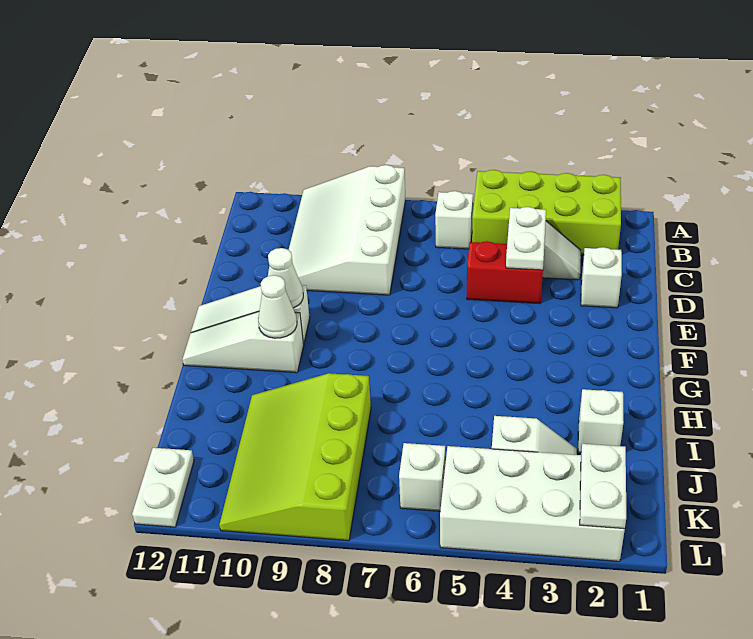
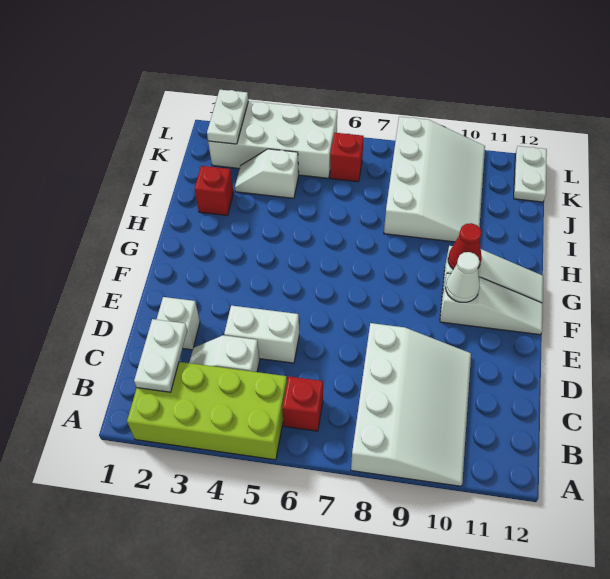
white brick B6 level 1 -> red brick B6 level 1
white plate C4:D4 level 2 -> white plate B2:C2 level 2
red brick D4:D5 level 1 -> white brick D4:D5 level 1
white cone G10 level 2 -> red cone G10 level 2
white brick I2 level 1 -> red brick I2 level 1
lime slope I8:L10 level 1 top 8 -> white slope I8:L10 level 1 top 8
white brick K6 level 1 -> red brick K6 level 1

